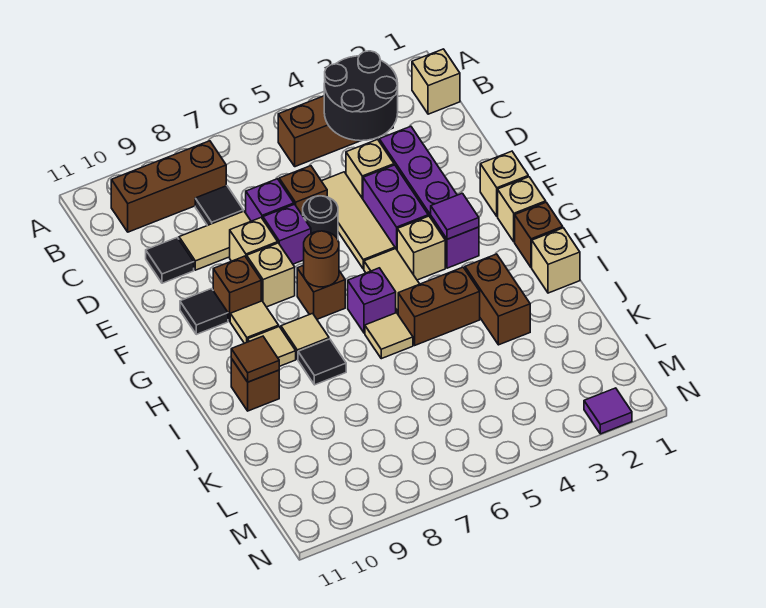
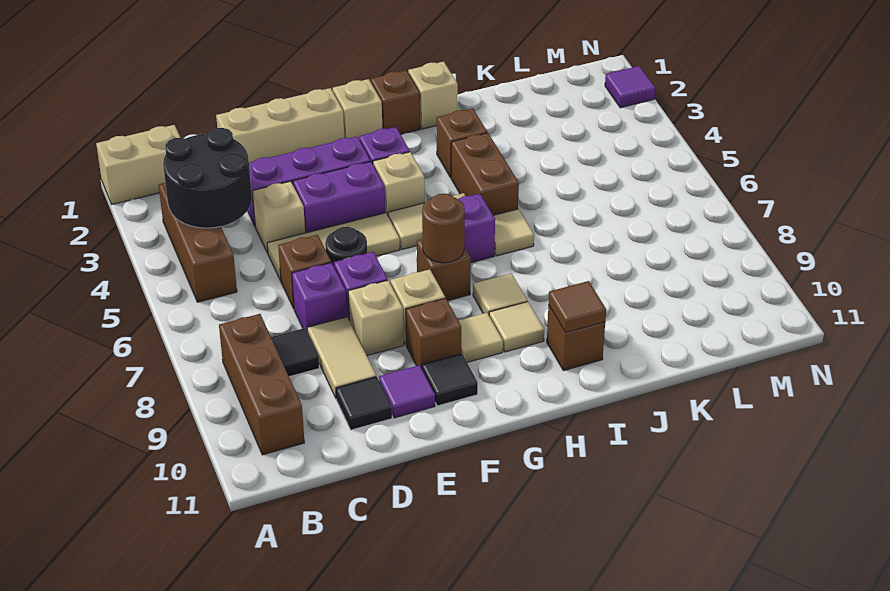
tan brick B1 level 1 -> tan brick A1:B1 level 1
tan brick F1 level 1 -> tan brick D1:F1 level 1
purple tile G3 level 2 -> purple tile E10 level 1
brown brick I3:J3 level 1 -> brown brick I3 level 1
black tile I8 level 1 -> none

